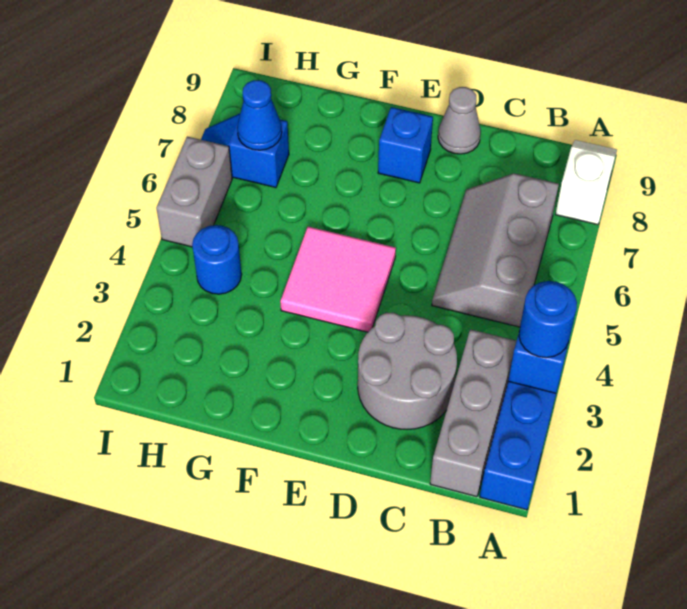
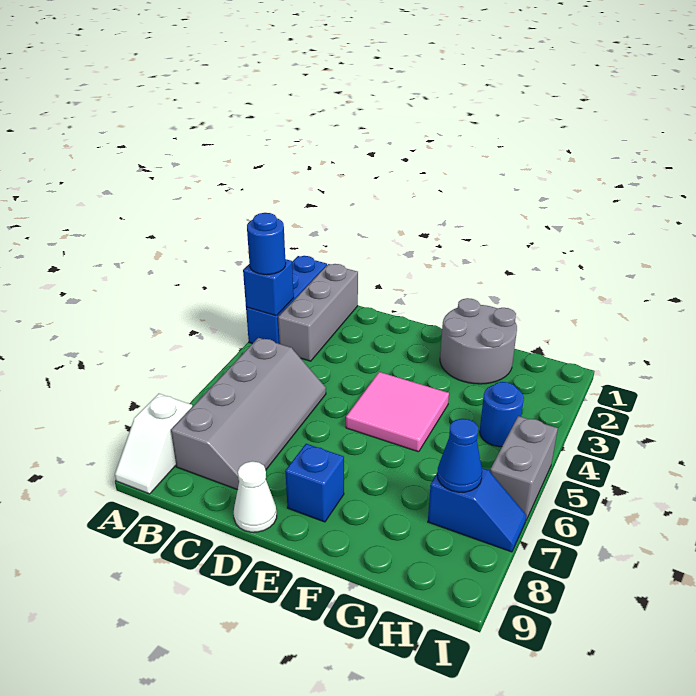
grey slope B5:C7 level 1 top B -> grey slope B5:C8 level 1 top B
grey round brick C2:D3 level 1 -> grey round brick F1:G2 level 1
grey cone D9 level 1 -> white cone D9 level 1

